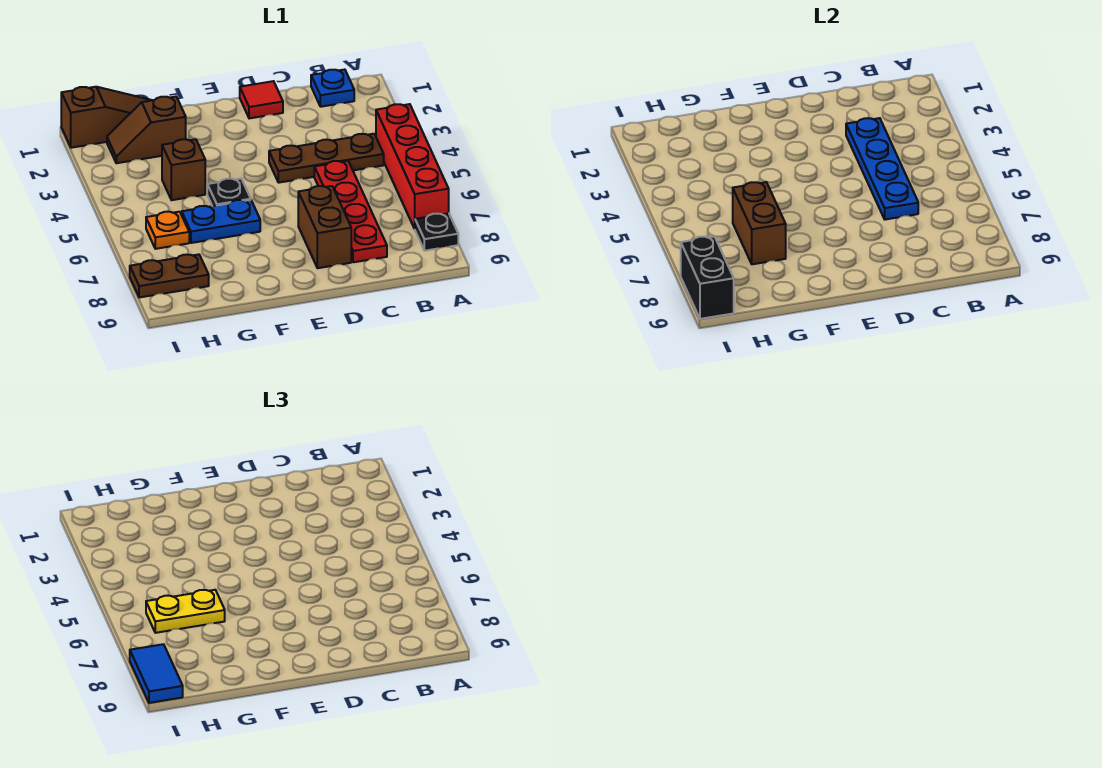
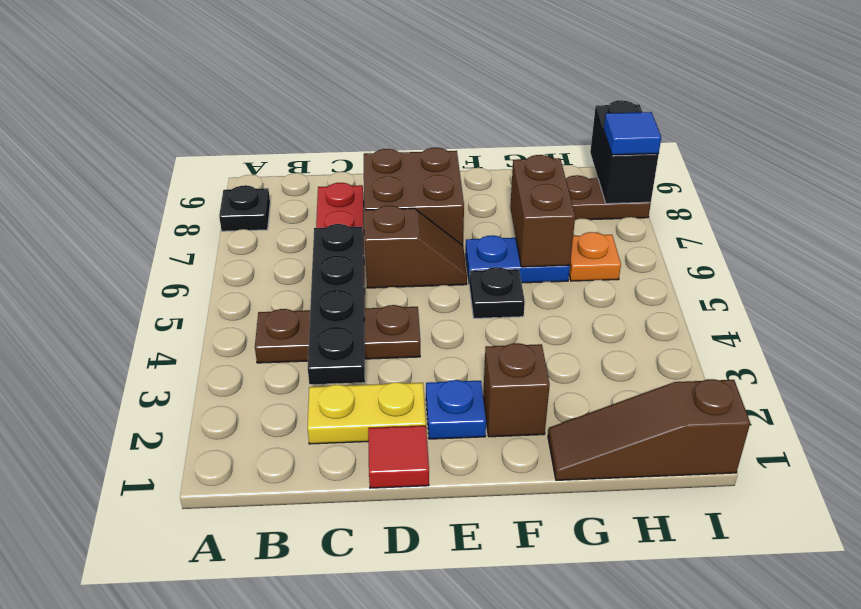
red brick A4:A7 level 1 -> none
blue plate B1 level 1 -> blue plate E2 level 1
blue plate C3:C6 level 2 -> black plate C3:C6 level 2
brown brick D7:D8 level 1 -> brown brick D7:E8 level 1
brown slope G2:H2 level 1 top G -> brown slope D6:E6 level 1 top D
brown brick G4 level 1 -> brown brick F2 level 1
yellow plate G6:H6 level 3 -> yellow plate C2:D2 level 1
blue tile I8:I9 level 3 -> blue tile I8 level 3

